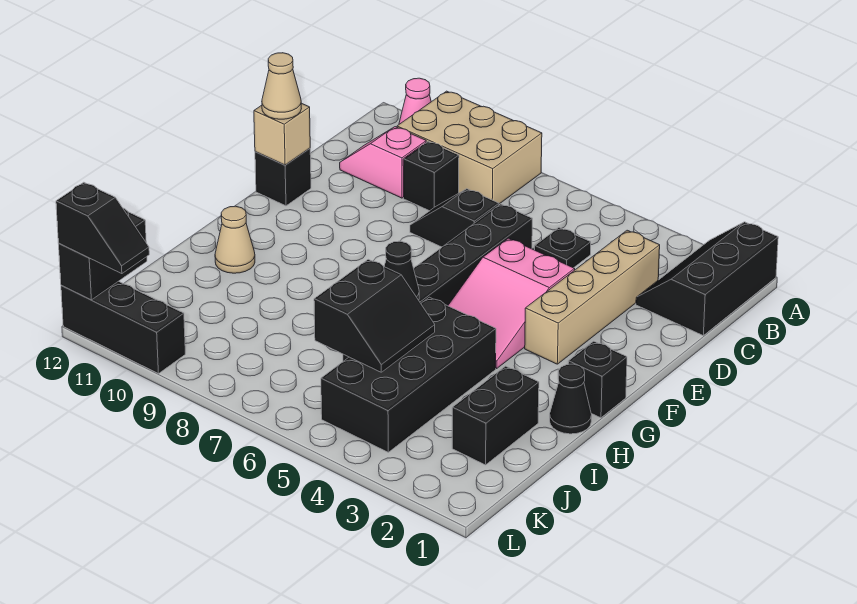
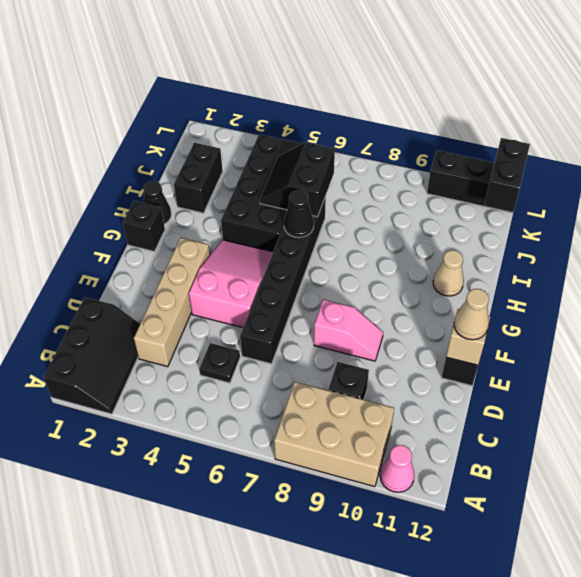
pink slope C10:C11 level 1 top 10 -> pink slope E8:E9 level 1 top 8
black slope D7:D8 level 1 top 7 -> none
black slope L11:L12 level 3 top 12 -> none

